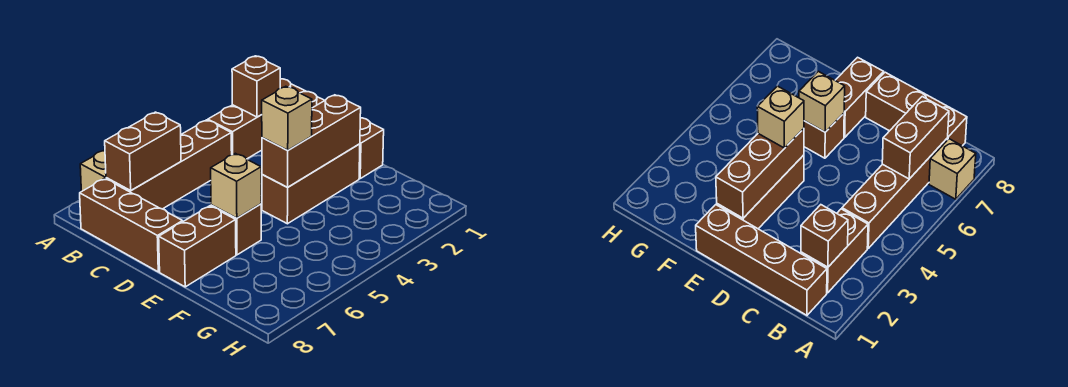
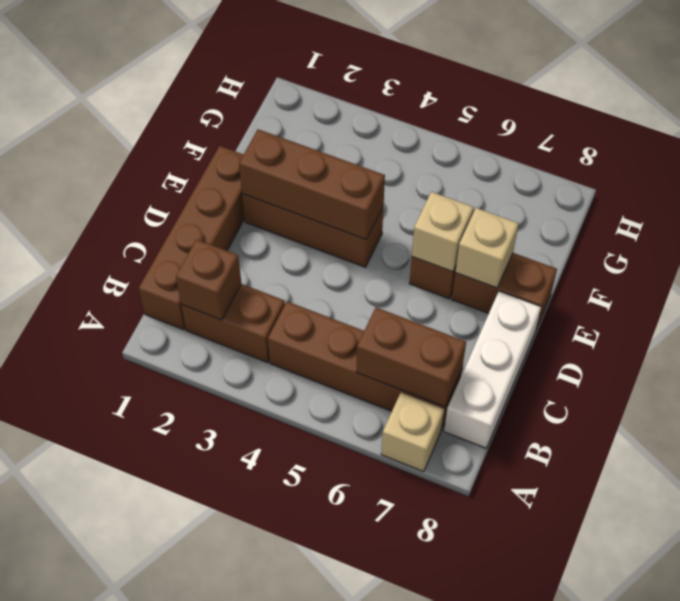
brown brick B8:D8 level 1 -> white brick B8:D8 level 1
tan brick E4 level 3 -> tan brick E7 level 2

